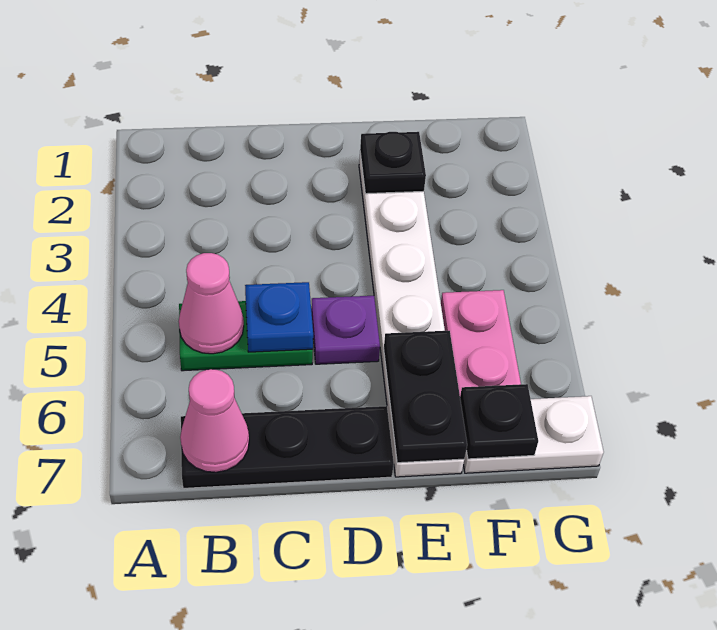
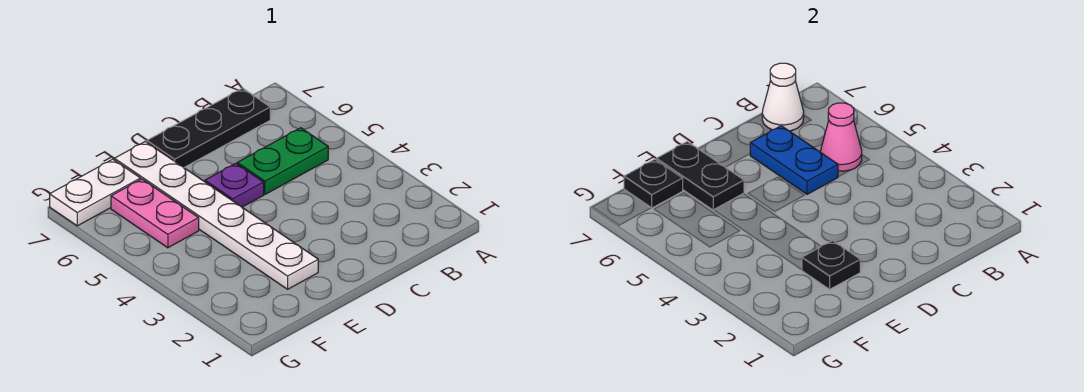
pink cone B7 level 2 -> white cone B7 level 2
blue plate C5 level 2 -> blue plate C5:C6 level 2

